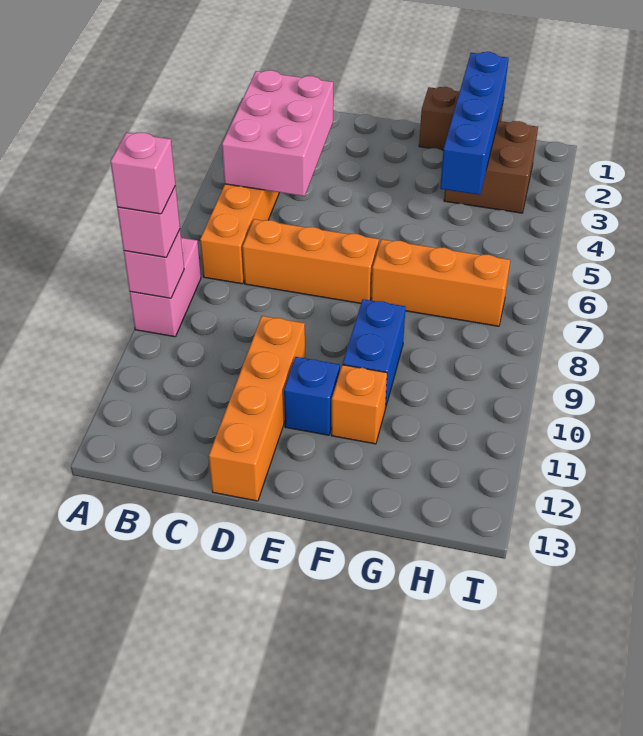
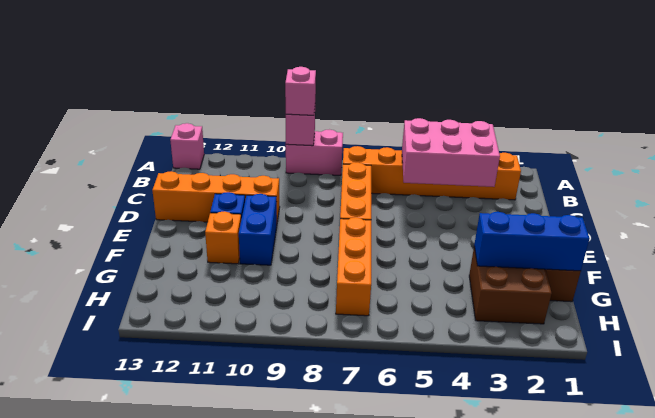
pink brick A9 level 4 -> pink brick A13 level 1
blue brick F9:F10 level 1 -> blue brick E10:F10 level 1
blue brick G1:G4 level 2 -> blue brick G1:G3 level 2

